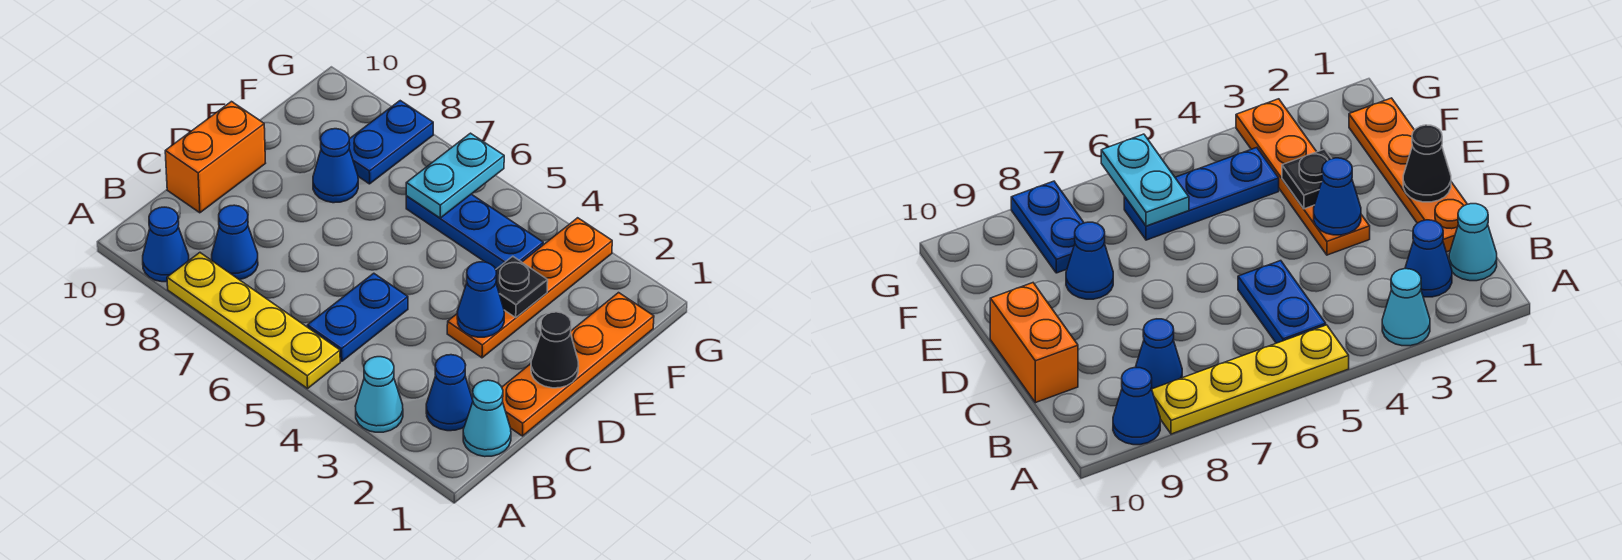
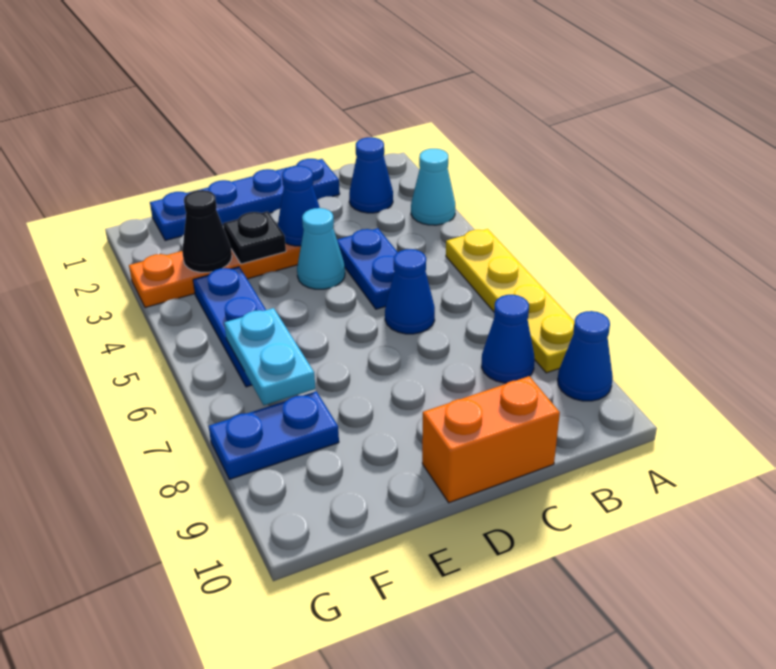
cyan cone B1 level 1 -> cyan cone D4 level 1
blue plate B5:C5 level 1 -> blue plate C4:C5 level 1
orange plate C1:F1 level 1 -> blue plate C1:F1 level 1
black cone D1 level 2 -> black cone F3 level 2
blue cone E8 level 1 -> blue cone C6 level 1
cyan plate F6:G6 level 2 -> cyan plate F6:F7 level 2

